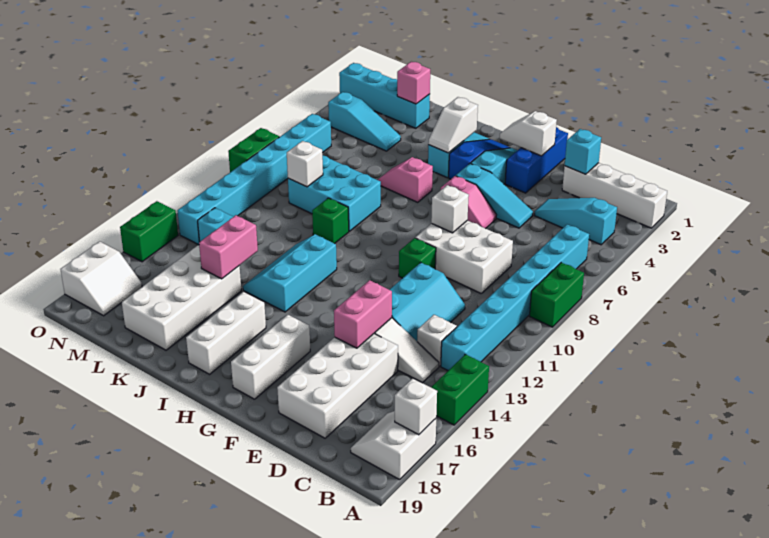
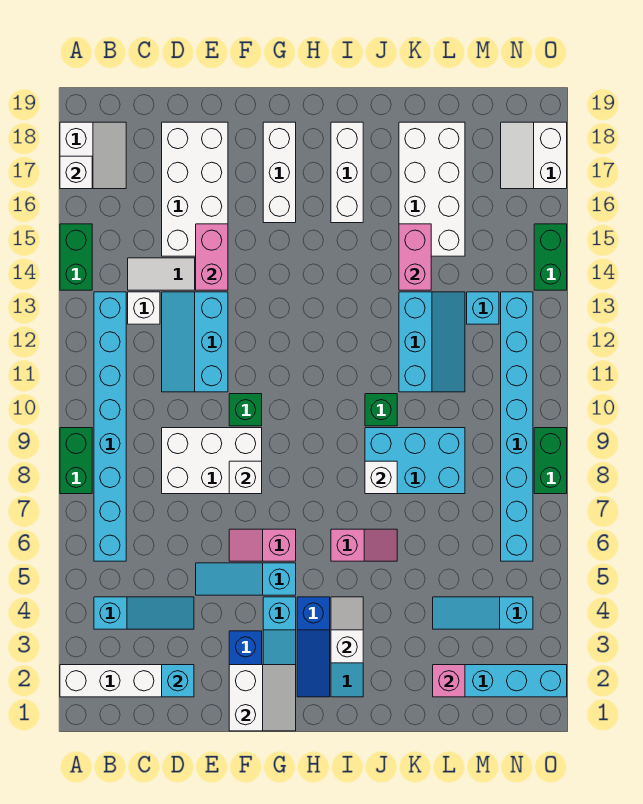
white slope F2:G2 level 2 top F -> white slope F1:G2 level 2 top F
cyan slope I12:J14 level 1 top I -> cyan slope K11:L13 level 1 top K
white brick L9 level 2 -> white brick J8 level 2

